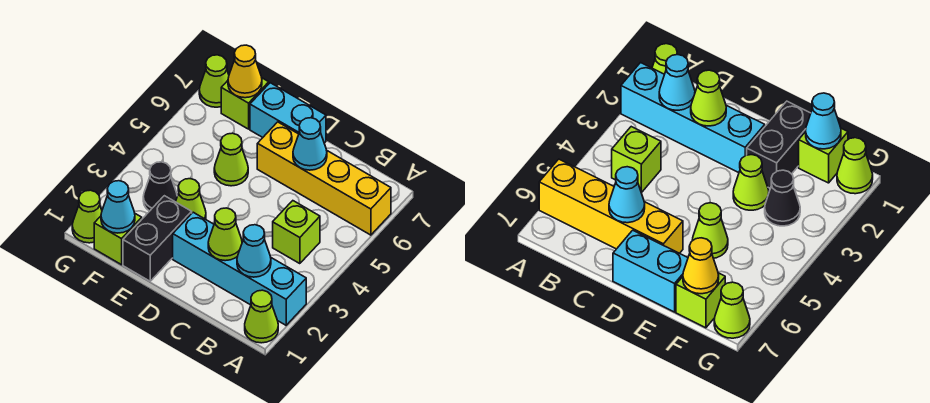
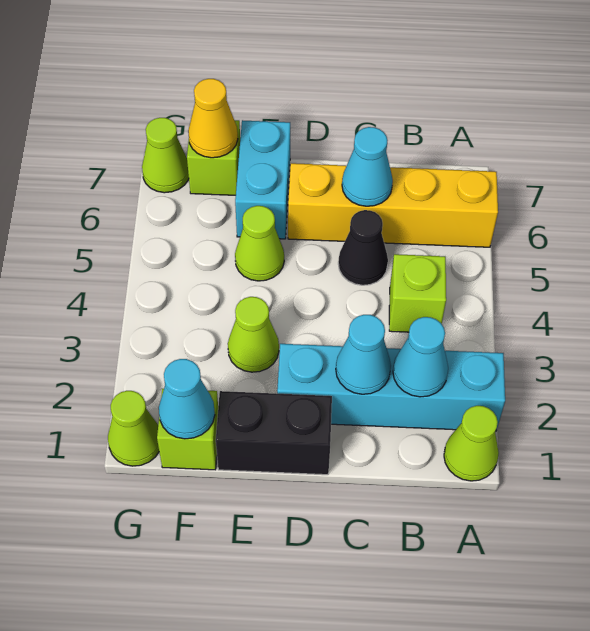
lime cone C2 level 2 -> cyan cone C2 level 2
cyan brick D7:E7 level 1 -> cyan brick E6:E7 level 1
black brick E1:E2 level 1 -> black brick D1:E1 level 1
black cone F3 level 1 -> black cone C5 level 1

